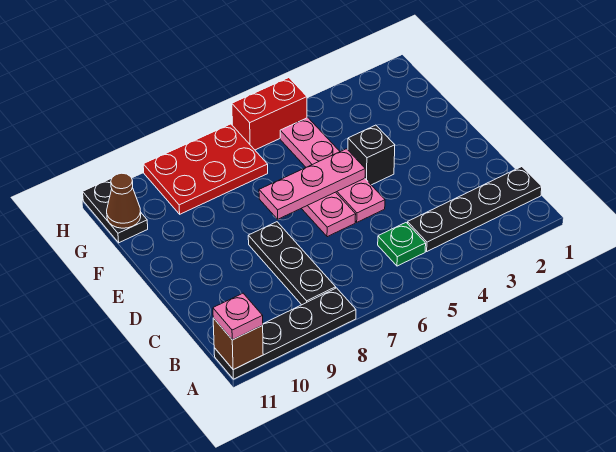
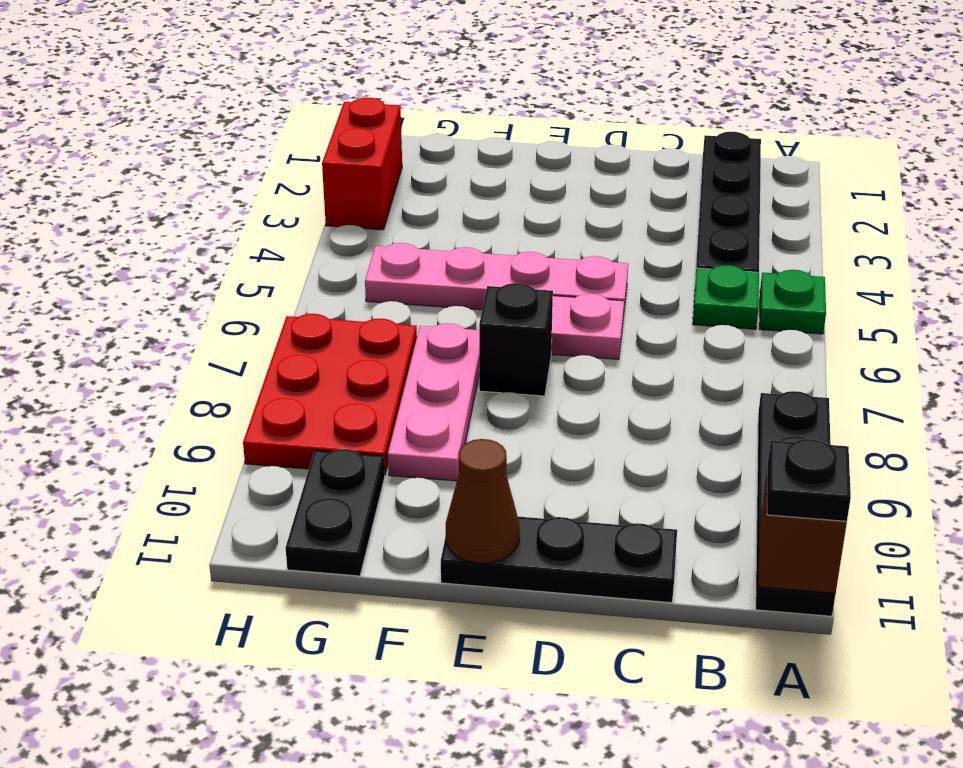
none -> green plate A5 level 1
pink plate A11 level 3 -> black plate A11 level 3
black plate B8:D8 level 1 -> black plate C11:E11 level 1
black brick E4 level 1 -> black brick E7 level 1
pink plate E5:E7 level 2 -> pink plate F7:F9 level 1
black plate G11:H11 level 1 -> black plate G10:G11 level 1
brown cone G11 level 2 -> brown cone E11 level 2
red brick H5:H6 level 1 -> red brick H2:H3 level 1

